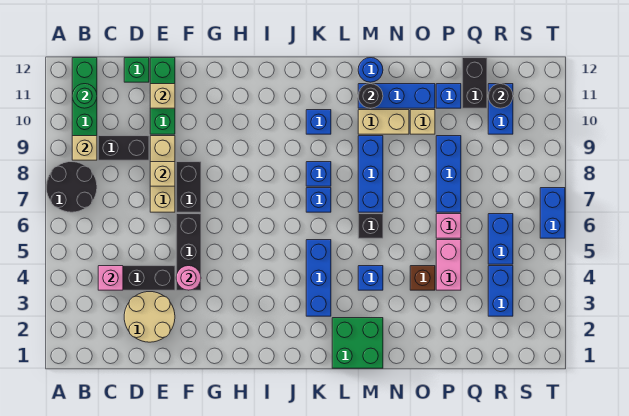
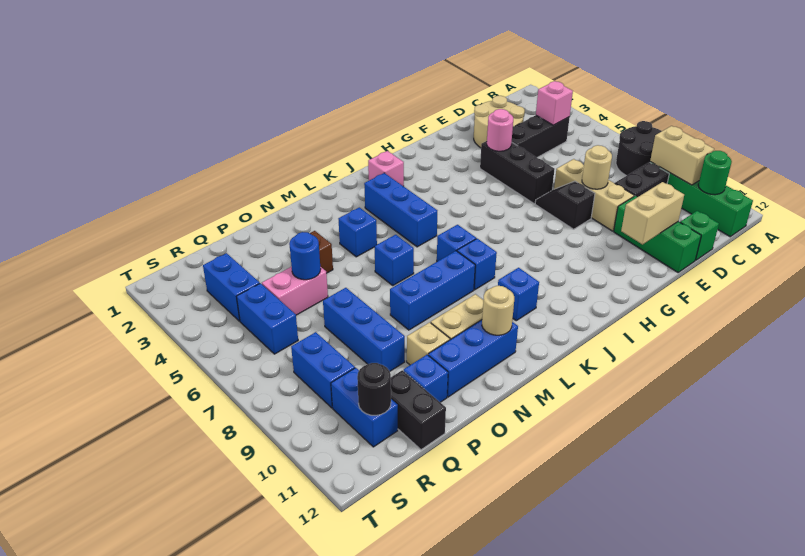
tan brick B9 level 2 -> tan brick B9:B10 level 2
tan brick E8 level 2 -> tan round brick E8 level 2
tan brick E11 level 2 -> tan brick E11:F11 level 2
black brick F7:F8 level 1 -> black slope F7:F8 level 1 top 8
green brick L1:M2 level 1 -> none
black brick M6 level 1 -> blue brick M6 level 1
blue brick M7:M9 level 1 -> blue brick L8:N8 level 1
black round brick M11 level 2 -> tan round brick M11 level 2
blue round brick M12 level 1 -> blue round brick P5 level 2
pink brick P4:P5 level 1 -> pink brick P5:Q5 level 1
pink brick P6 level 1 -> pink brick J2 level 1
blue brick T6:T7 level 1 -> blue brick R8:R9 level 1

